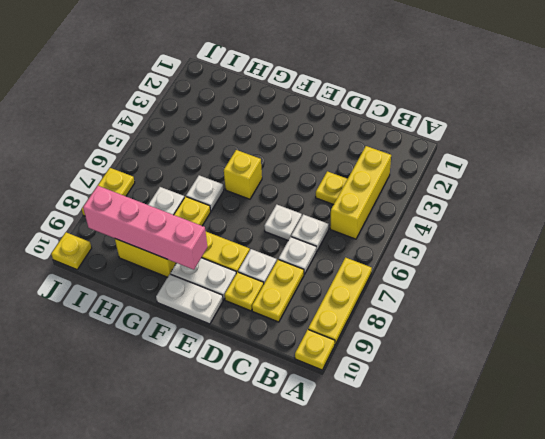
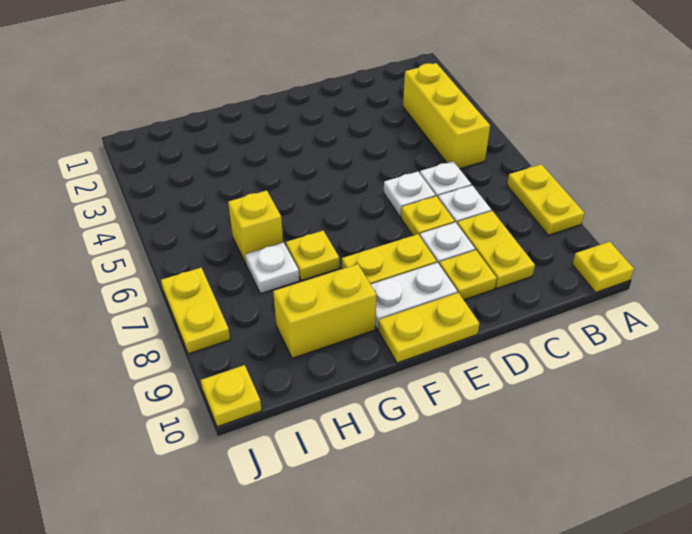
yellow plate A7:A9 level 1 -> yellow plate A7:A8 level 1
yellow plate C4 level 1 -> yellow plate D7 level 1
white plate E10:F10 level 1 -> yellow plate E10:F10 level 1
yellow brick F5 level 1 -> yellow brick H6 level 1
pink brick F9:I9 level 2 -> none
white plate G6 level 1 -> none

